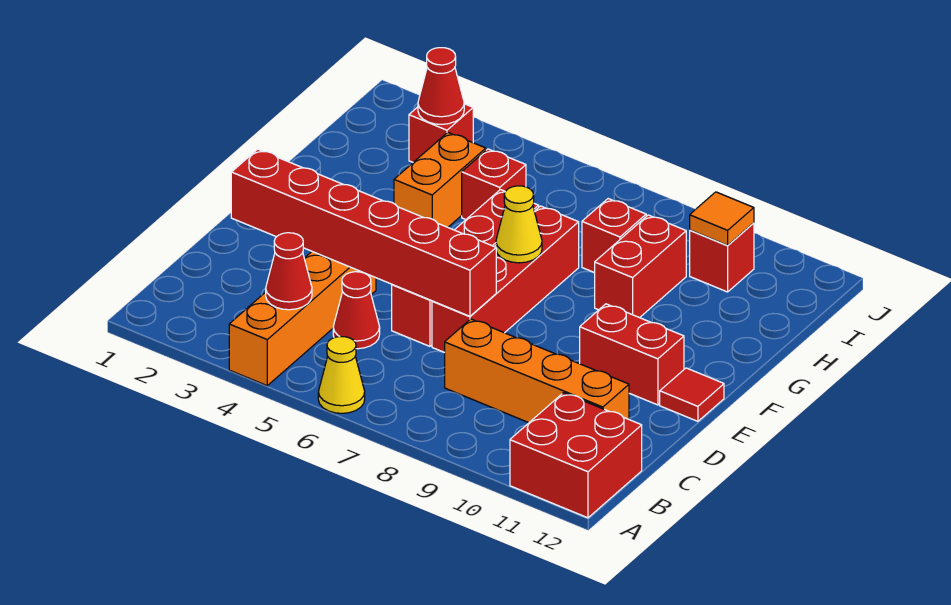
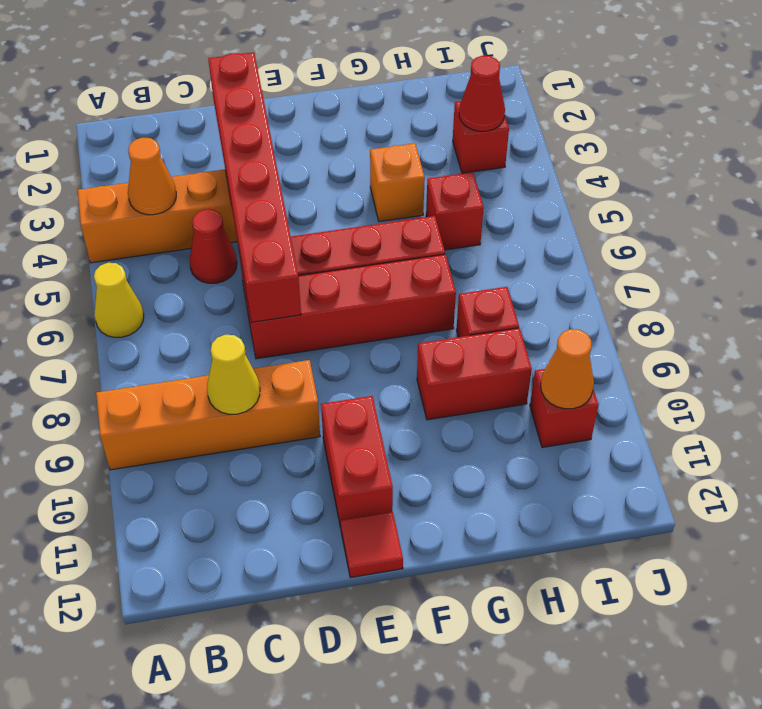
red brick A11:B12 level 1 -> none
red cone B4 level 2 -> orange cone B4 level 2
orange brick C8:C11 level 1 -> orange brick A9:D9 level 1
yellow cone F7 level 2 -> yellow cone C9 level 2
orange brick G4:H4 level 1 -> orange brick G4 level 1
orange tile I10 level 2 -> orange cone I10 level 2

